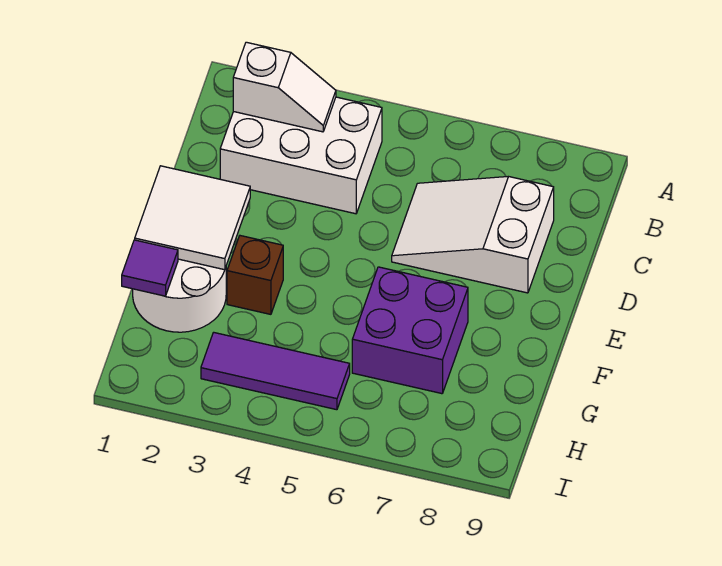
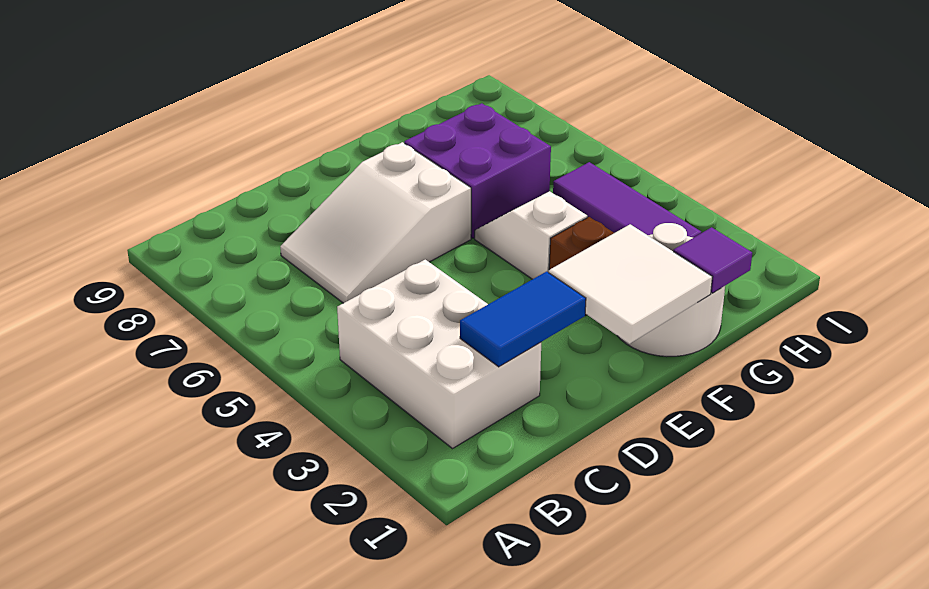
white slope B2:B3 level 2 top 2 -> white slope F4:F5 level 1 top 4
none -> blue tile C2:D2 level 2
white slope C6:D8 level 1 top 8 -> white slope C6:E7 level 1 top E

